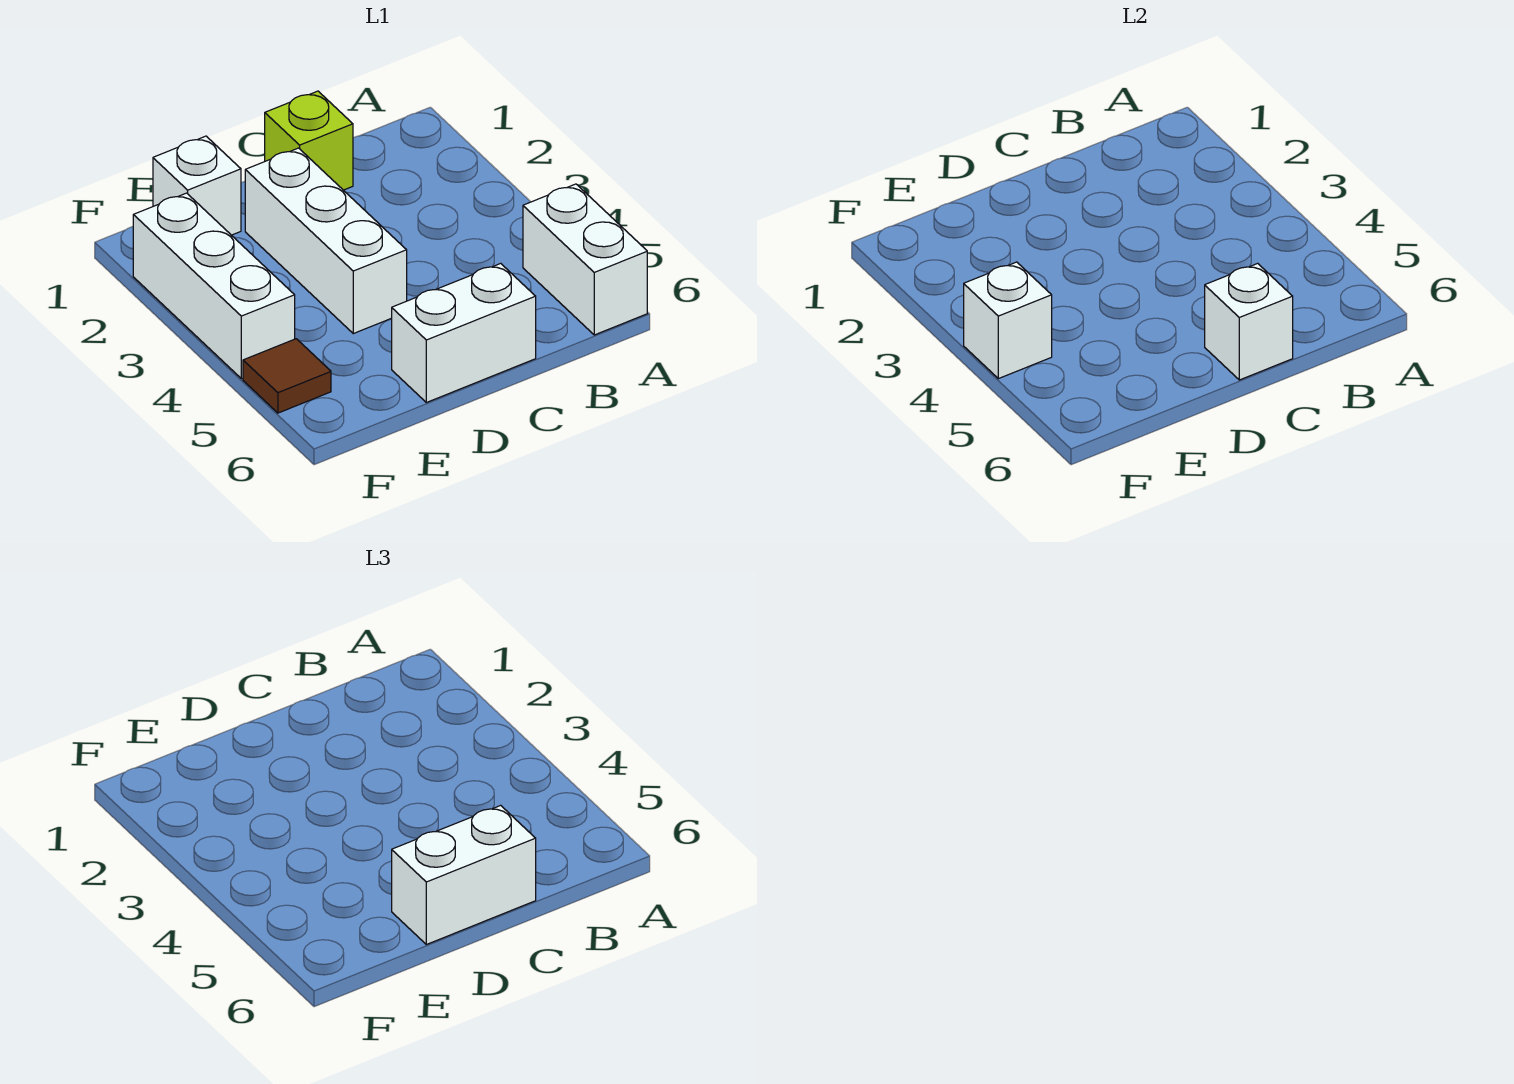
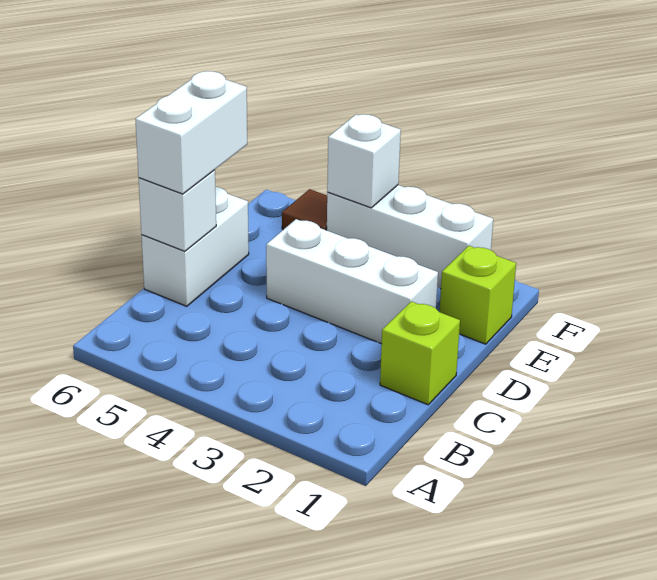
white brick A5:A6 level 1 -> none
white brick E1 level 1 -> lime brick E1 level 1

